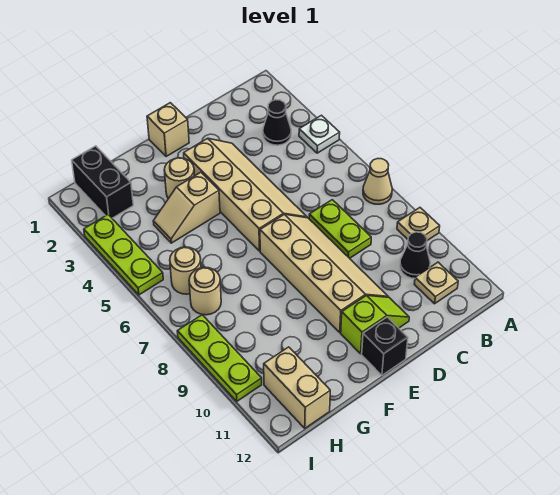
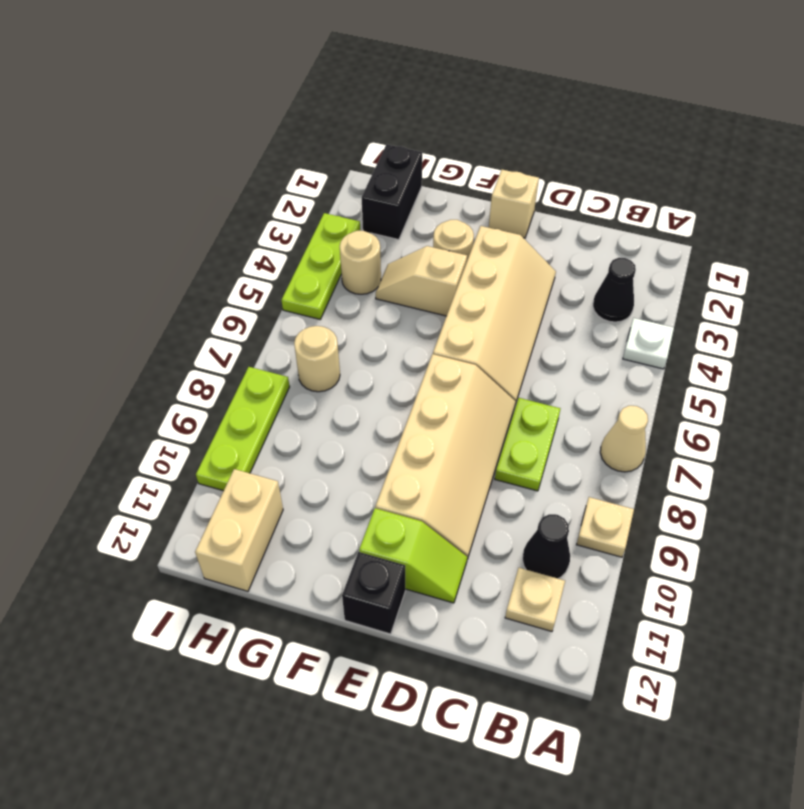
tan round brick H6 level 1 -> tan round brick H4 level 1

